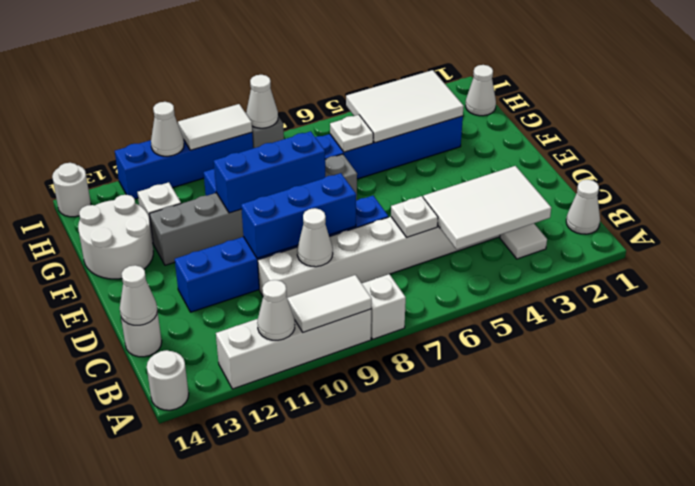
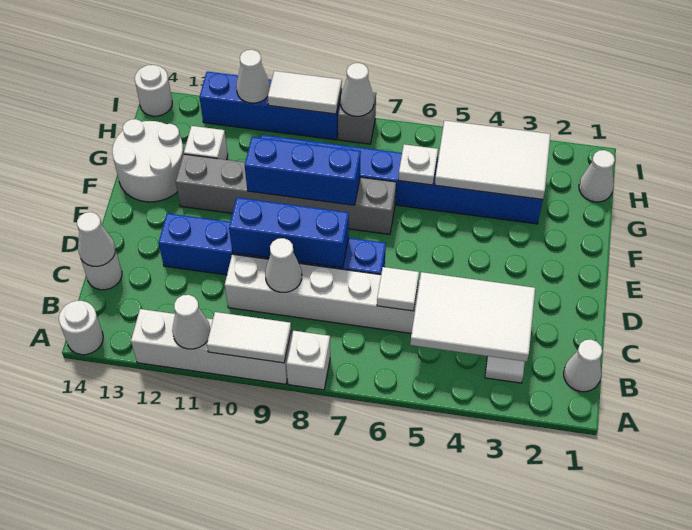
white plate C6 level 2 -> white tile C6 level 2

